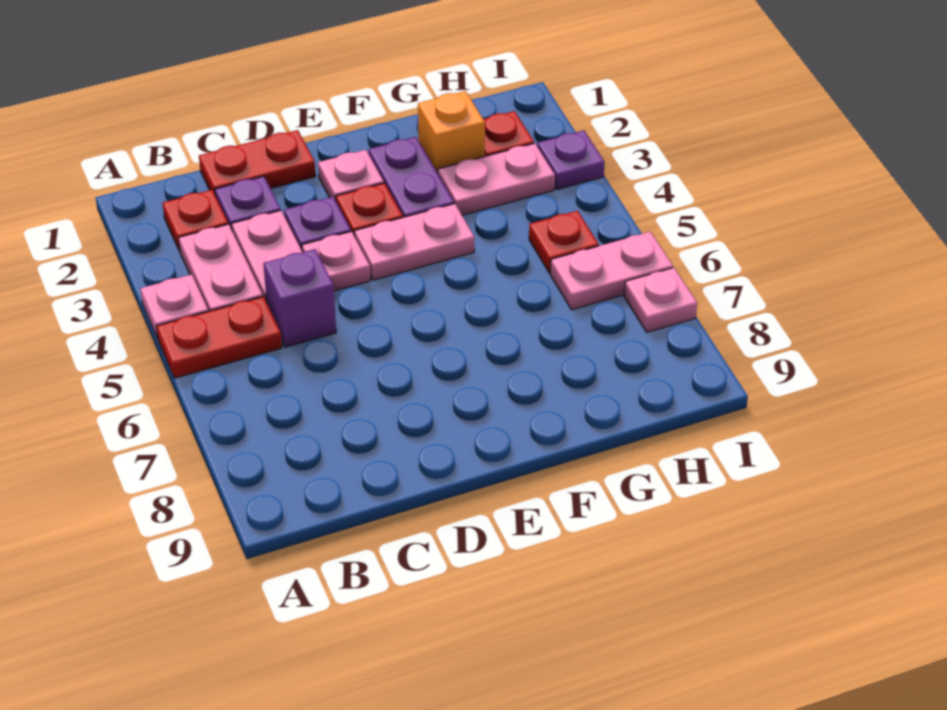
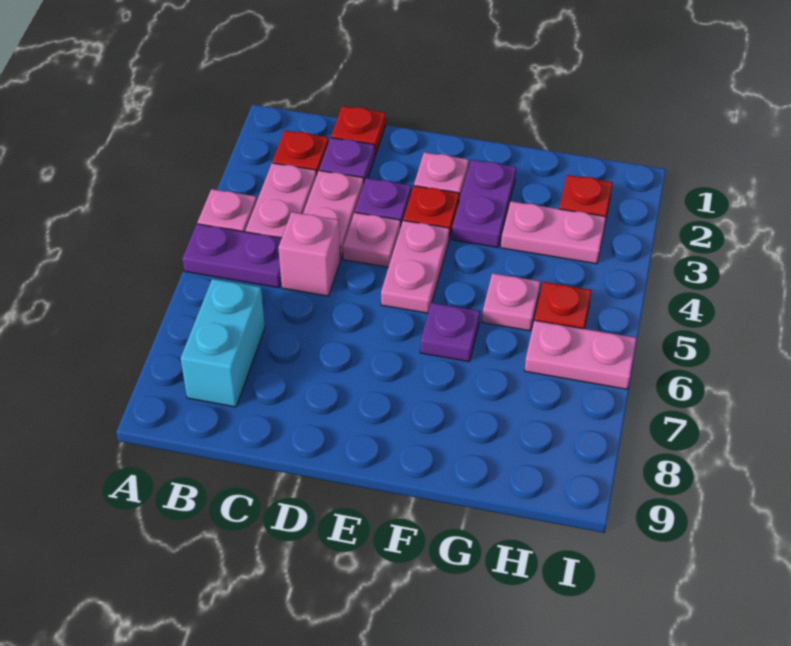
red plate A5:B5 level 1 -> purple plate A5:B5 level 1
none -> cyan brick B7:B8 level 1
red plate C1:D1 level 1 -> red plate C1 level 1
purple brick C5 level 1 -> pink brick C5 level 1
pink plate E4:F4 level 1 -> pink plate E4:E5 level 1
orange brick G2 level 1 -> none
purple plate I3 level 1 -> purple plate F6 level 1
pink plate I7 level 1 -> pink plate G5 level 1

